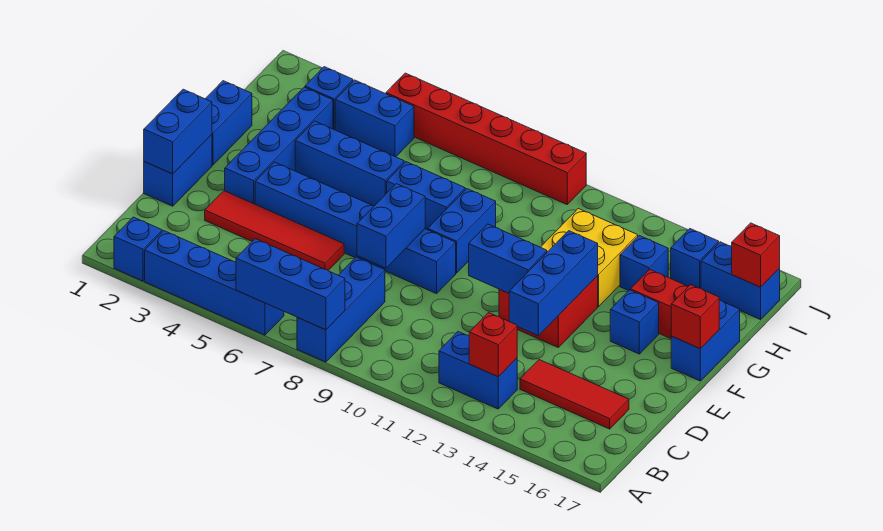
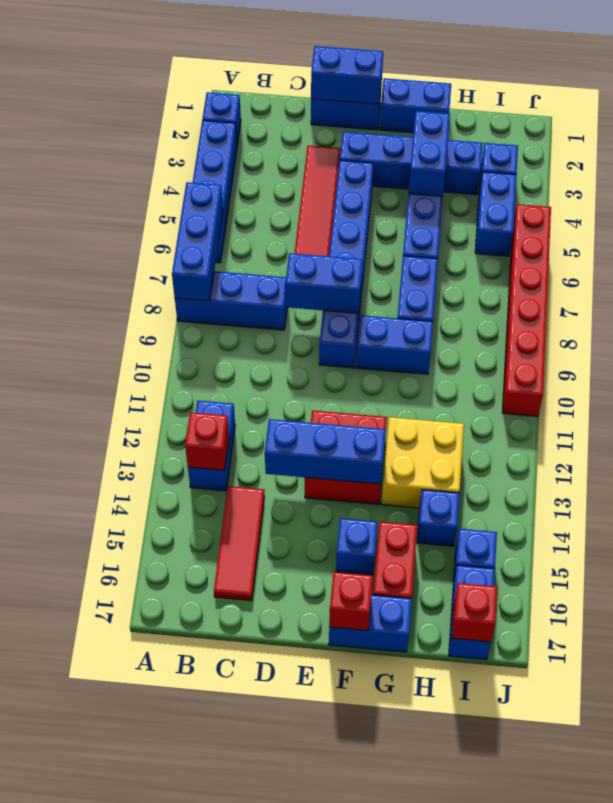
blue brick E11:E12 level 2 -> blue brick G3:G4 level 2

